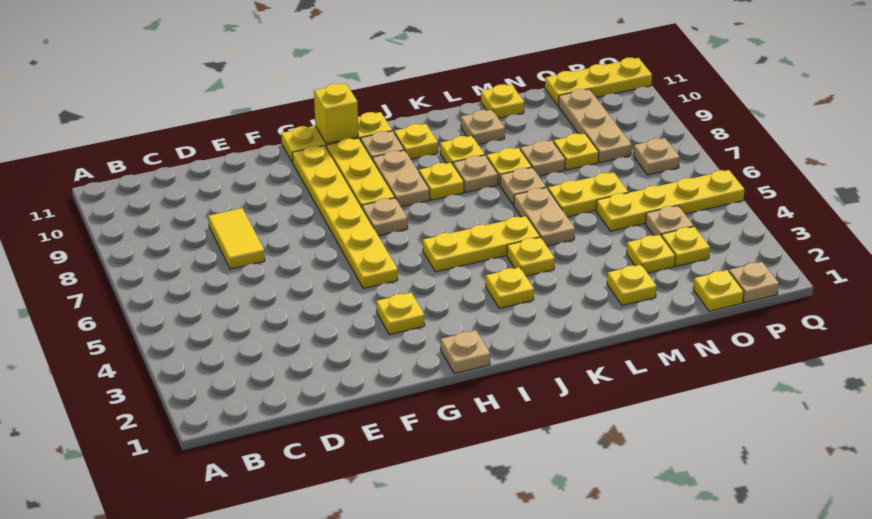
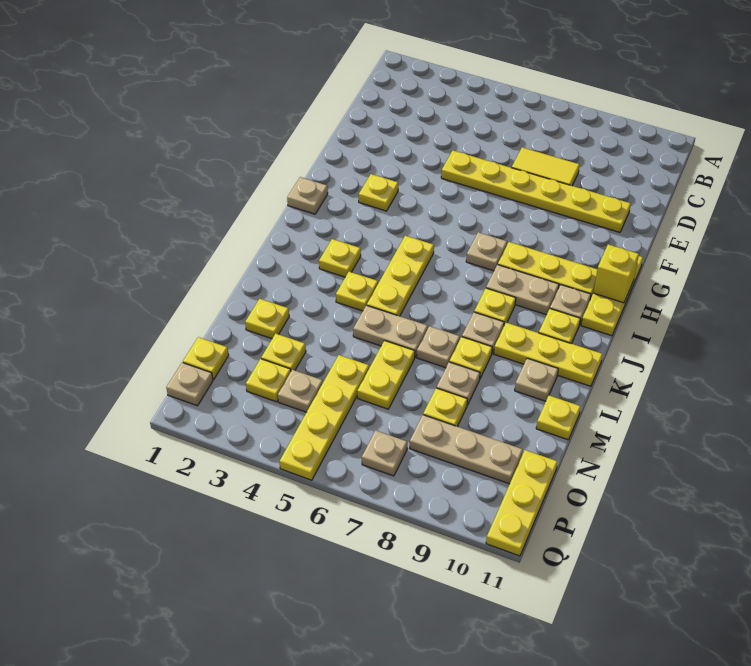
yellow plate G5:G10 level 1 -> yellow plate E5:E10 level 1
yellow plate K9 level 1 -> yellow plate K9:K11 level 1

